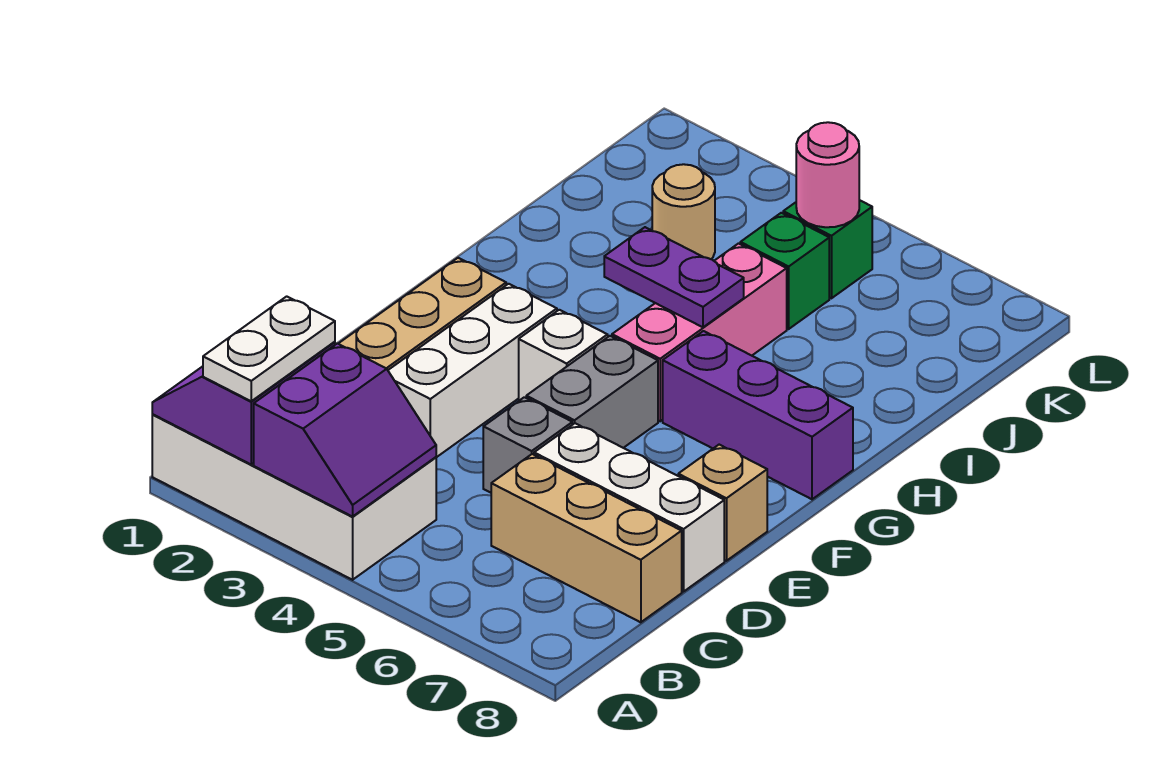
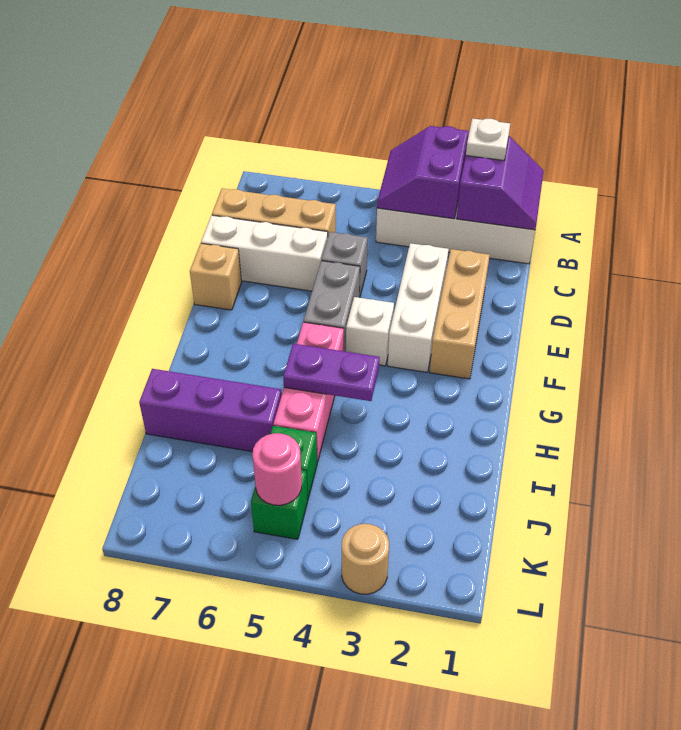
white plate A2:B2 level 3 -> white plate A2 level 3
purple brick G6:G8 level 1 -> purple brick I6:I8 level 1
tan round brick J3 level 1 -> tan round brick L3 level 1

